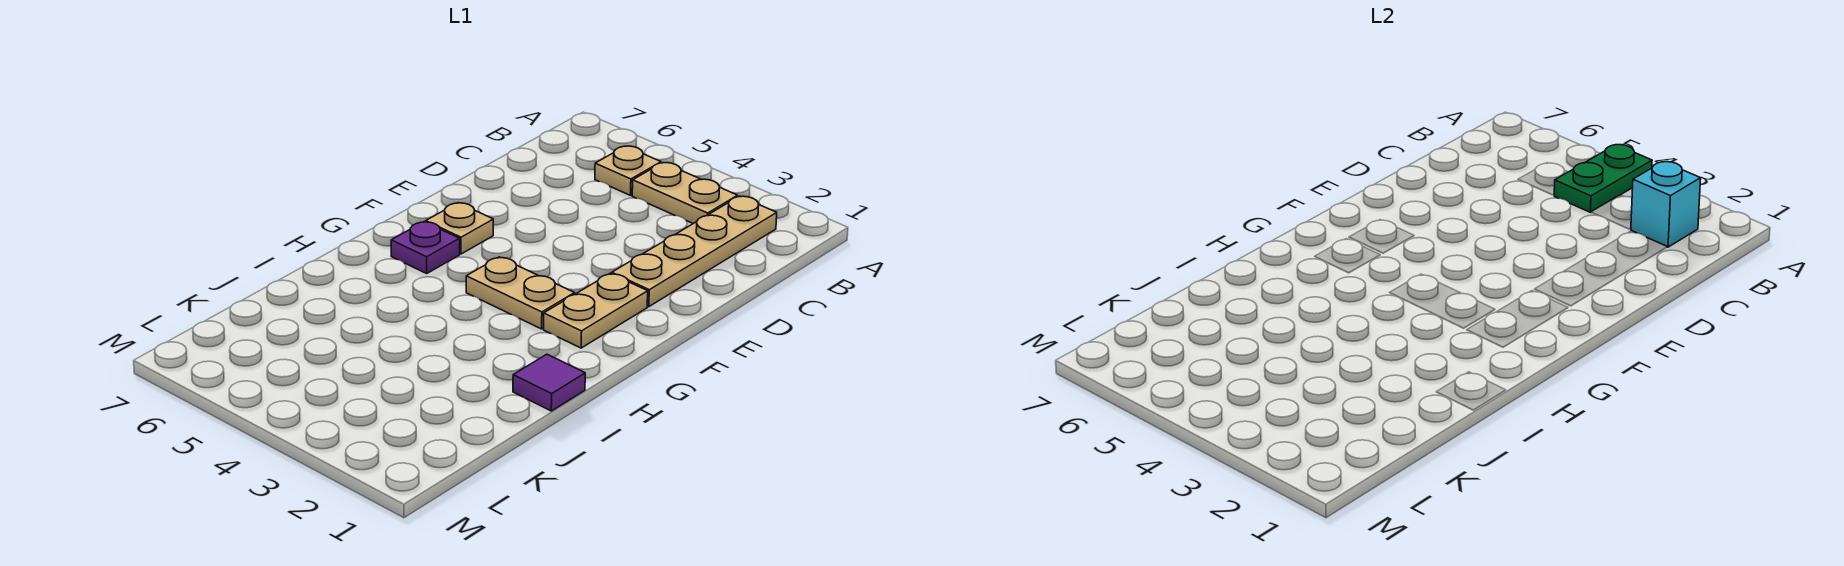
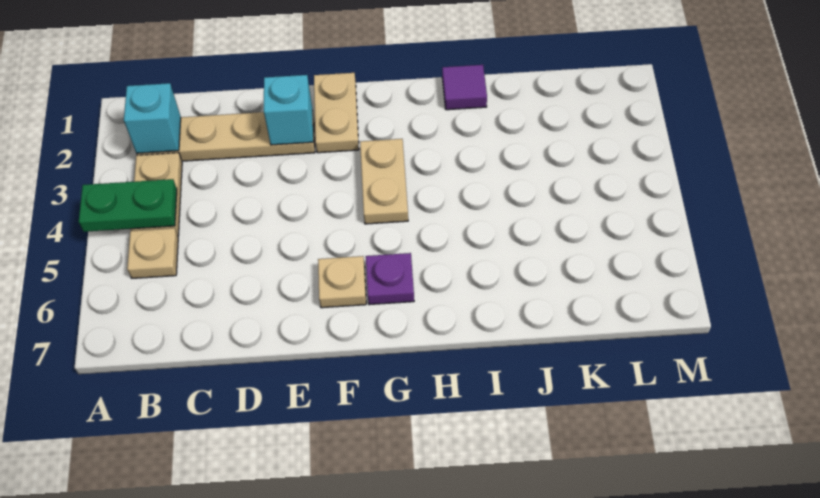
none -> cyan brick E2 level 2
tan plate F2:G2 level 1 -> tan plate F1:F2 level 1

